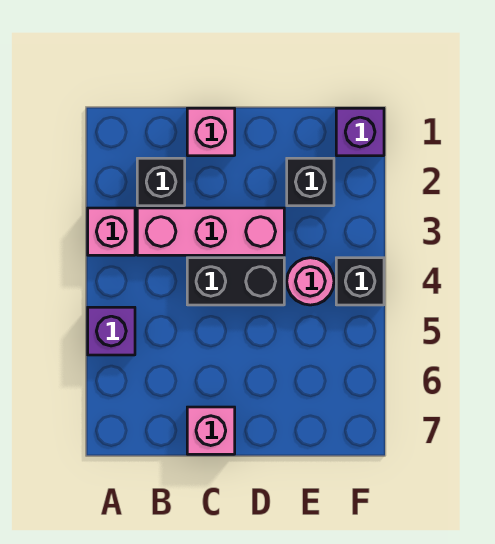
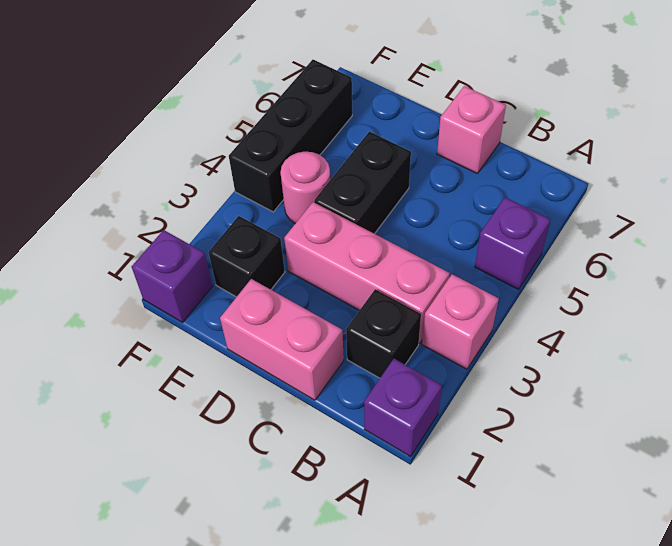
none -> purple brick A1 level 1
pink brick C1 level 1 -> pink brick C1:D1 level 1
black brick C4:D4 level 1 -> black brick D4:D5 level 1
black brick F4 level 1 -> black brick F4:F6 level 1

